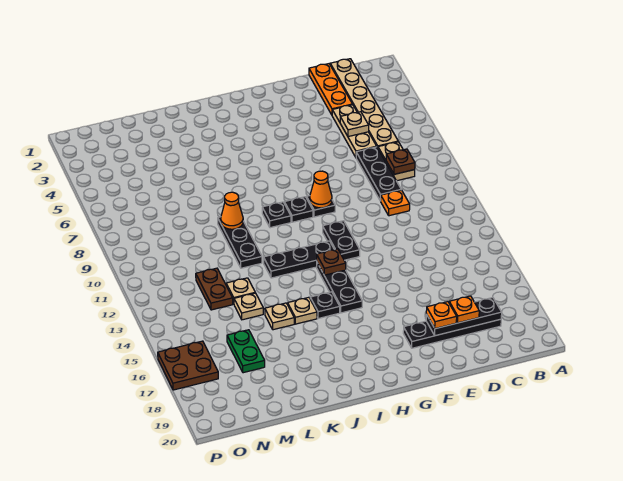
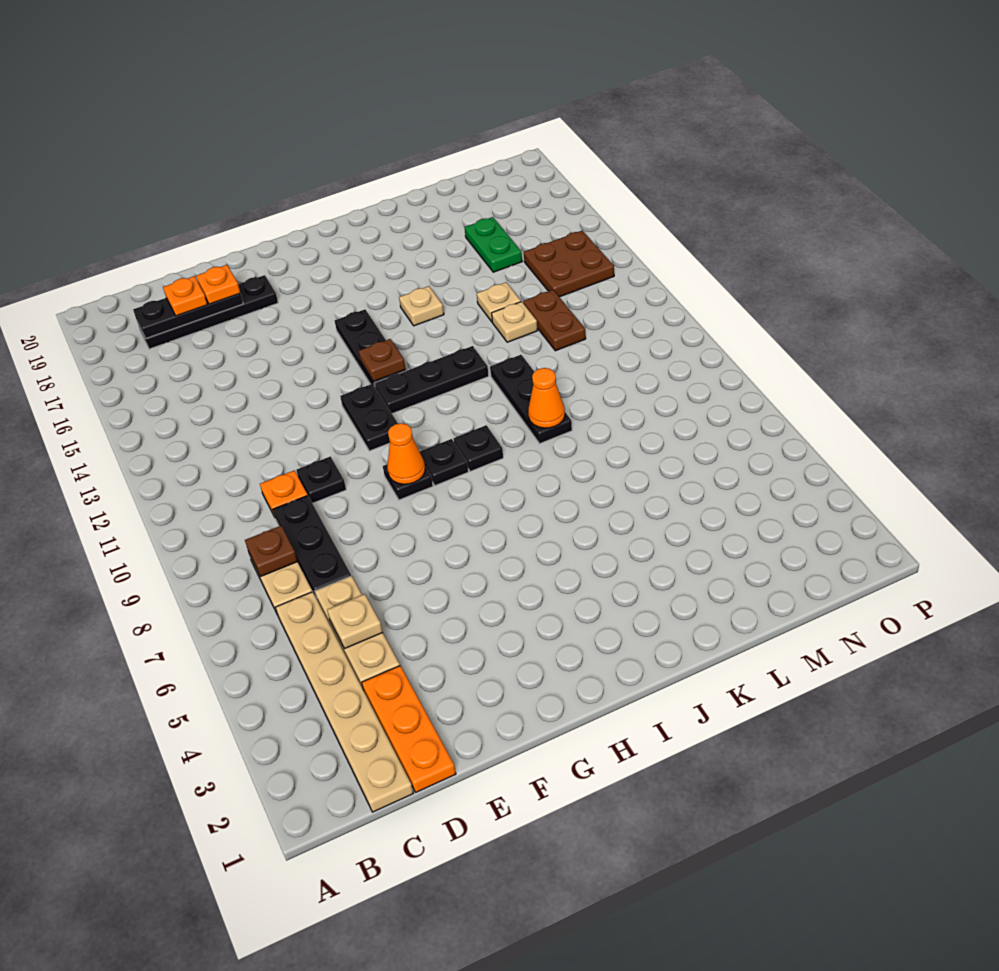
black plate I15 level 1 -> black plate E10 level 1
tan plate K15 level 1 -> none
brown plate O16:P17 level 1 -> brown plate N14:O15 level 1

